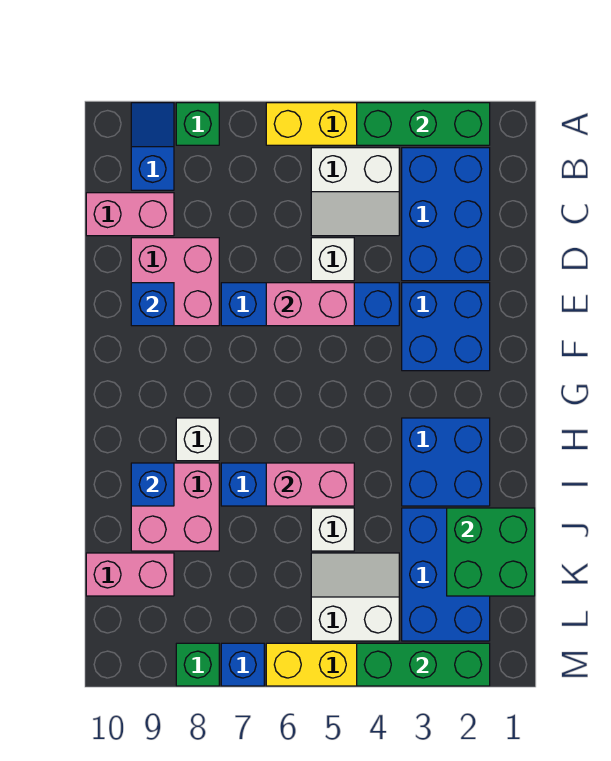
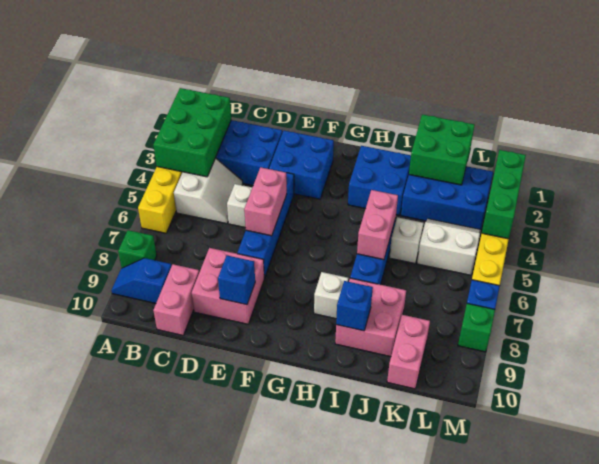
green brick A2:A4 level 2 -> green brick A2:B4 level 2
white slope K4:L5 level 1 top L -> white slope K4:L5 level 1 top 5

